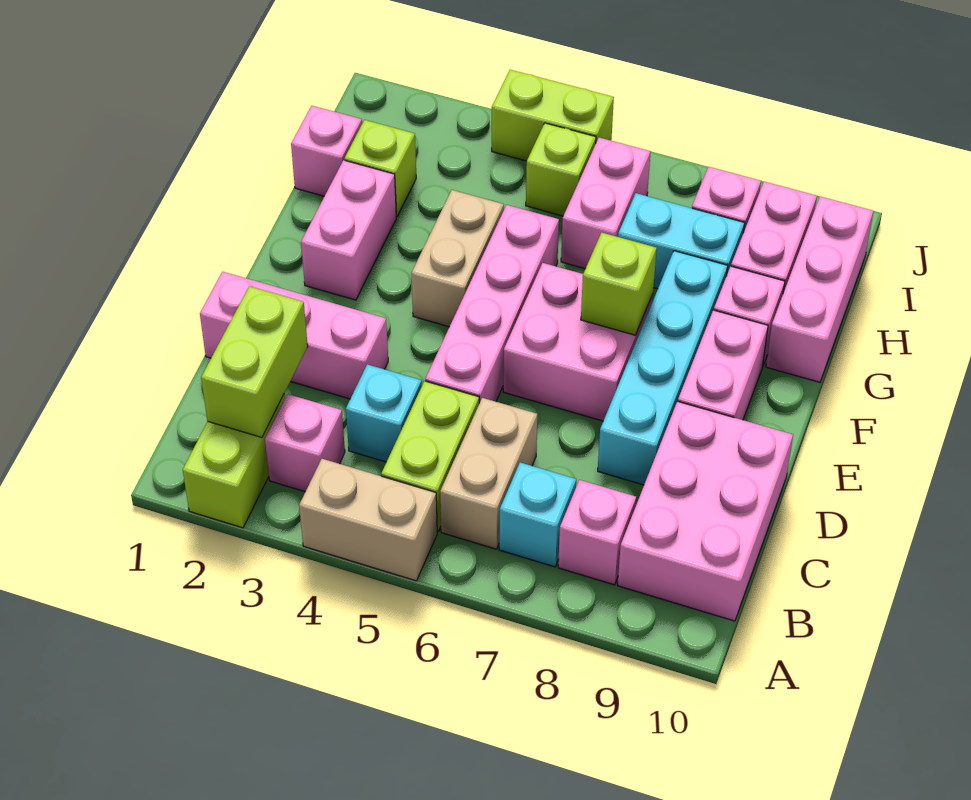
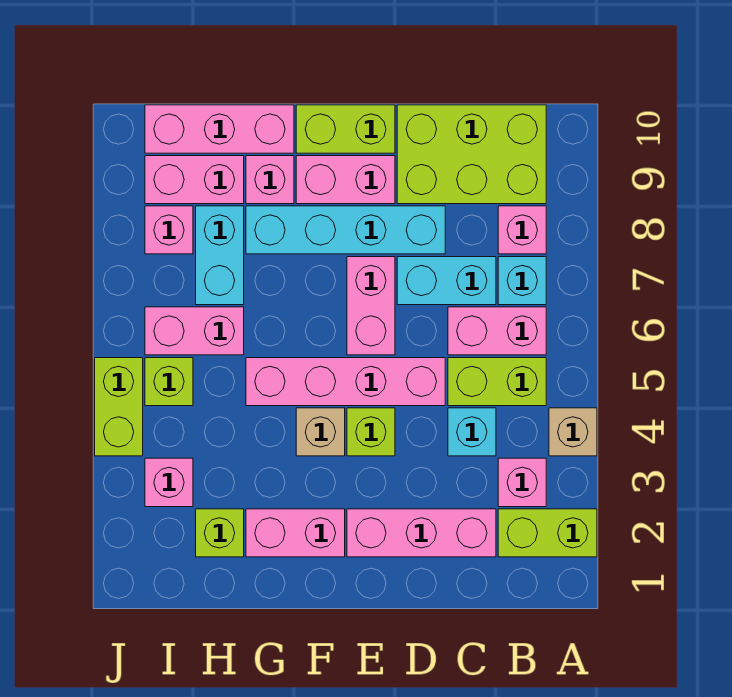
tan brick A4:A5 level 1 -> tan brick A4 level 1
lime brick B2:C2 level 2 -> lime brick E10:F10 level 1
tan brick B6:C6 level 1 -> pink brick B6:C6 level 1
pink brick B9:D10 level 1 -> lime brick B9:D10 level 1
none -> cyan brick C7:D7 level 1
pink brick D1:D3 level 1 -> pink brick C2:E2 level 1
pink brick E6:F7 level 1 -> pink brick E6:E7 level 1
tan brick F4:G4 level 1 -> tan brick F4 level 1
lime brick F7 level 2 -> lime brick E4 level 1
pink brick H1 level 1 -> pink brick I3 level 1

